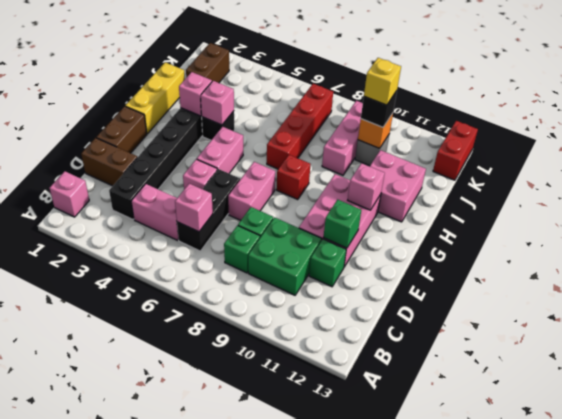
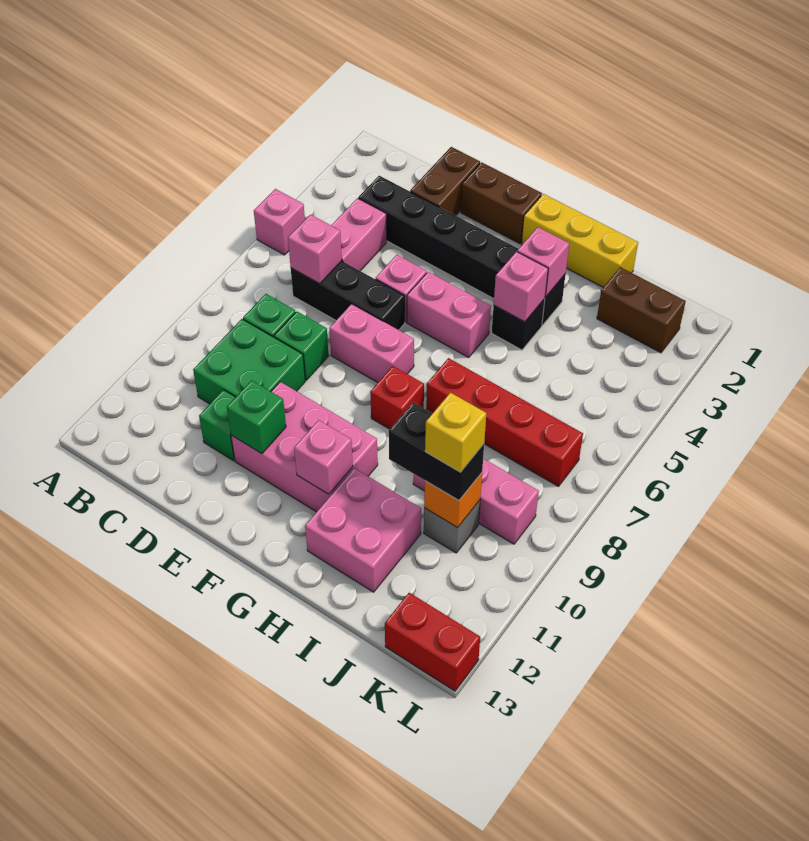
pink brick B1 level 1 -> pink brick A5 level 1
black brick J10 level 3 -> black brick I10:J10 level 3

